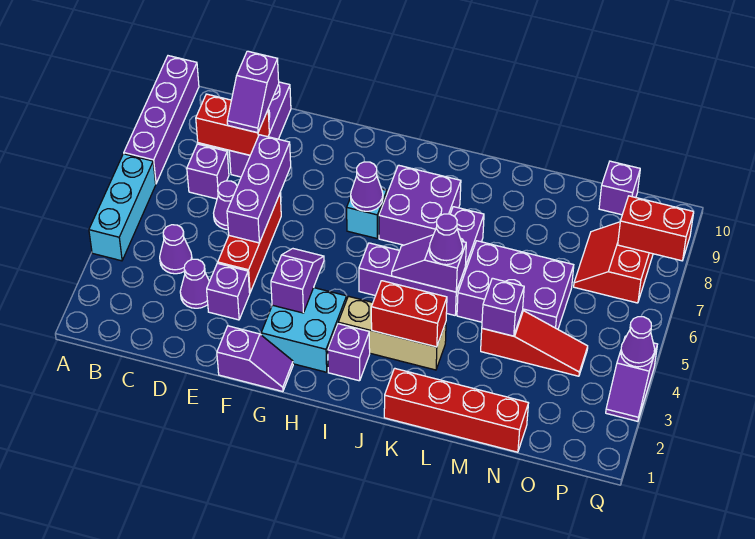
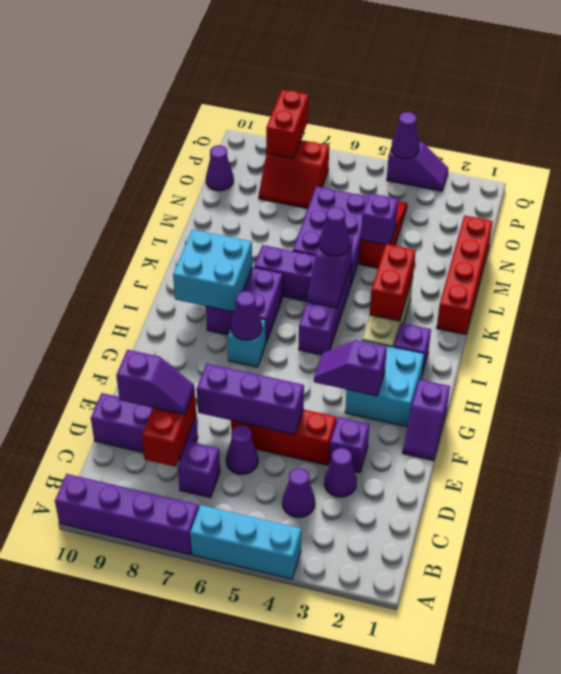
purple slope F1:G1 level 1 top F -> purple slope F1:G1 level 1 top G
none -> cyan brick I8:J9 level 2
purple brick O10 level 1 -> purple cone O10 level 1

